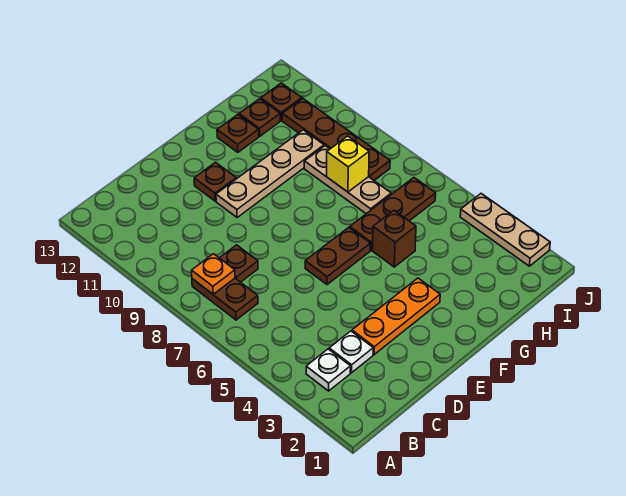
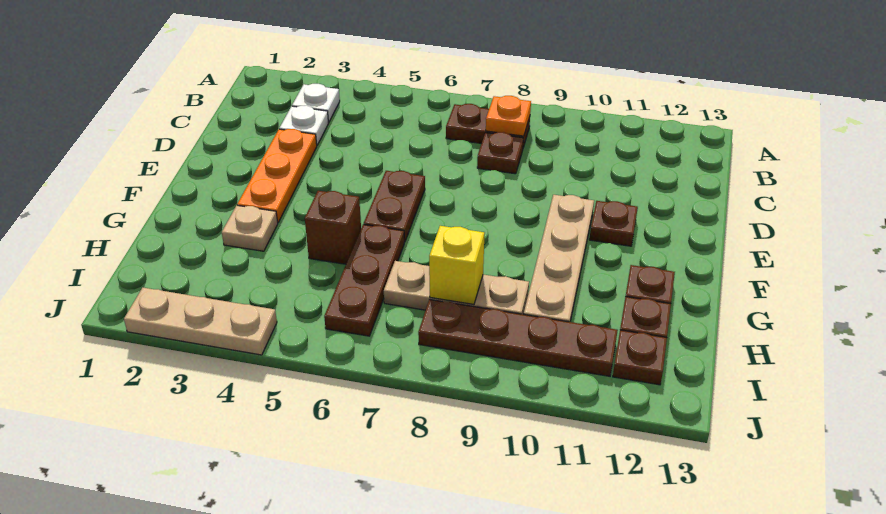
none -> tan plate G3 level 1

